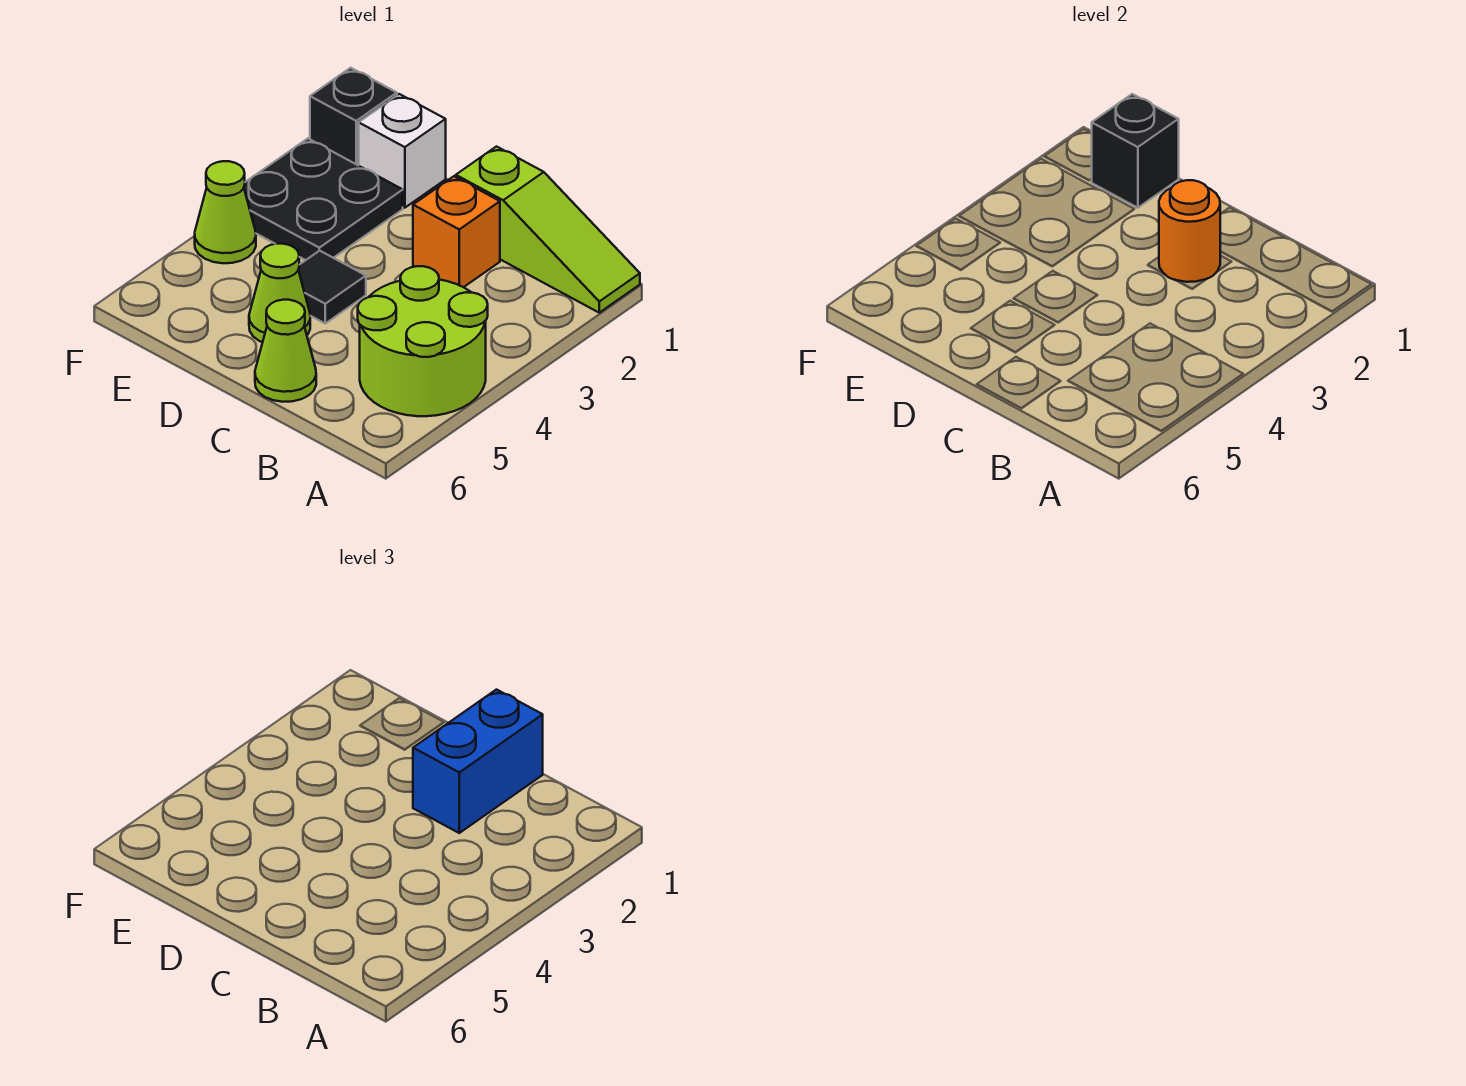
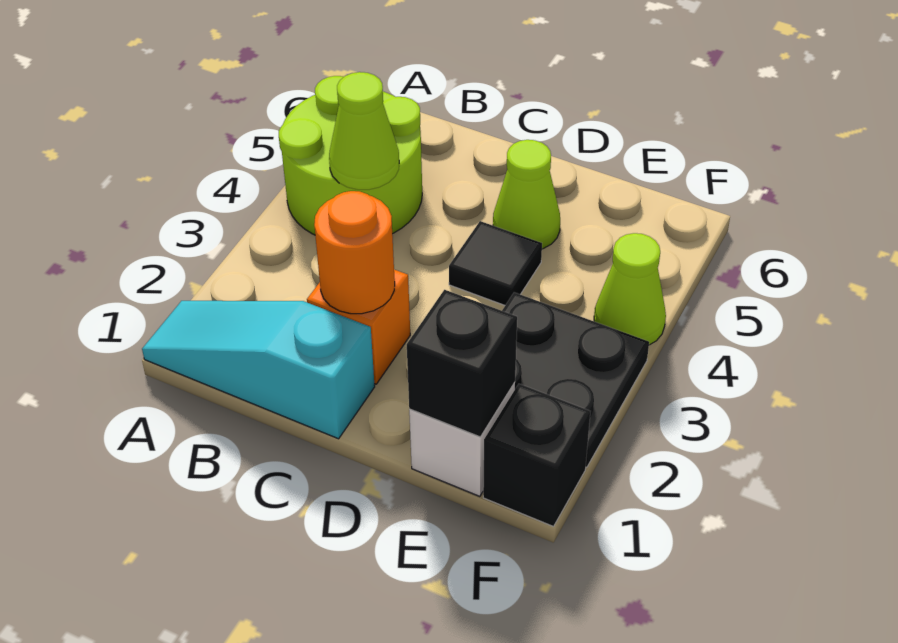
lime slope A1:C1 level 1 top C -> cyan slope A1:C1 level 1 top C
blue brick C1:C2 level 3 -> none
lime cone C6 level 1 -> lime cone B4 level 2

